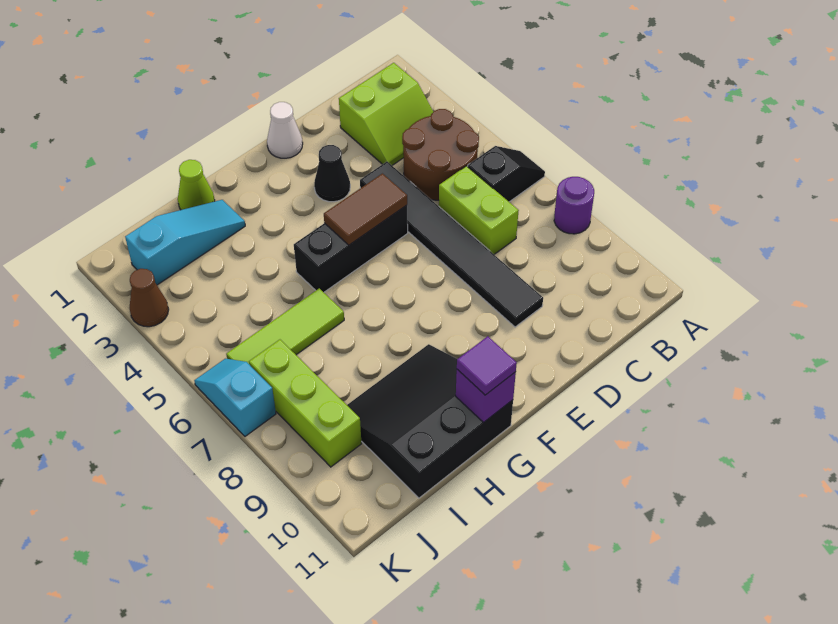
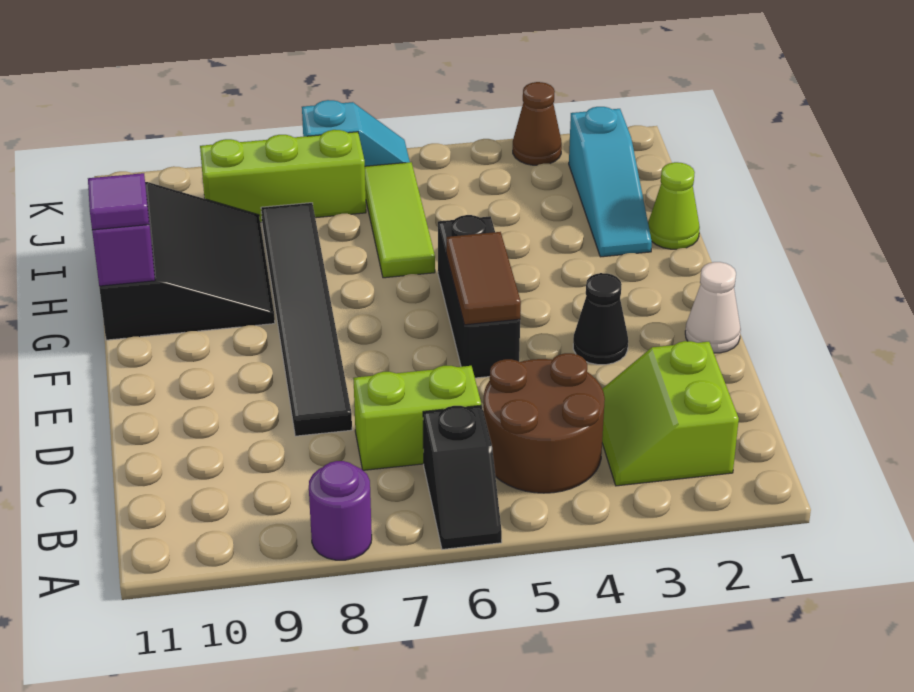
black tile D4:D9 level 1 -> black tile D8:I8 level 1

